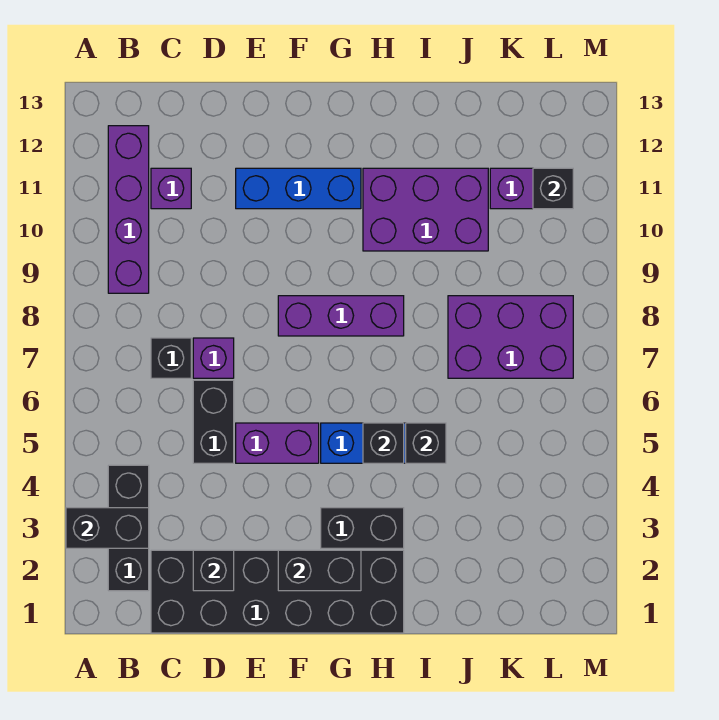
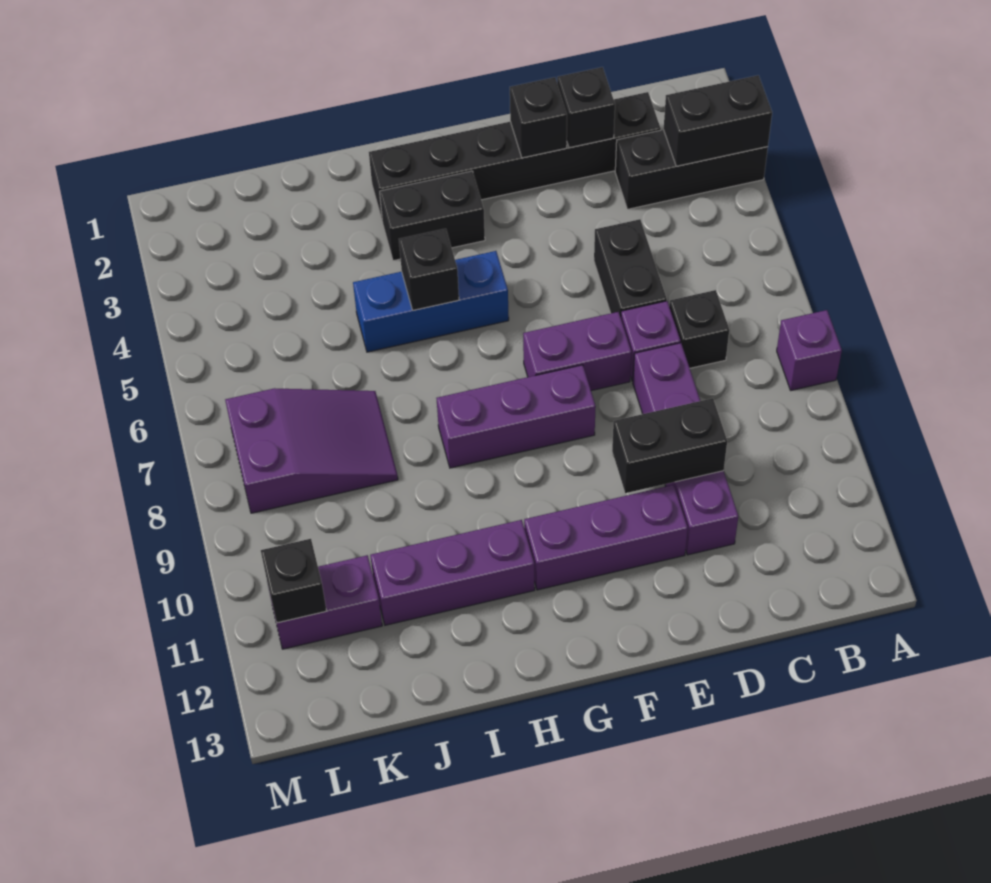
black brick B2:B4 level 1 -> black brick A3:C3 level 1
purple brick B9:B12 level 1 -> purple brick D8:D11 level 1
black brick C1:H2 level 1 -> black brick C2:H2 level 1
purple brick C11 level 1 -> purple brick A8 level 1
purple brick E5:F5 level 1 -> purple brick E7:F7 level 1
blue brick E11:G11 level 1 -> purple brick E11:G11 level 1
black brick F2:G2 level 2 -> black brick D10:E10 level 2
purple brick H10:J11 level 1 -> purple brick H11:J11 level 1
black brick I5 level 2 -> black brick E2 level 2
purple brick J7:L8 level 1 -> purple slope J7:L8 level 1 top L

